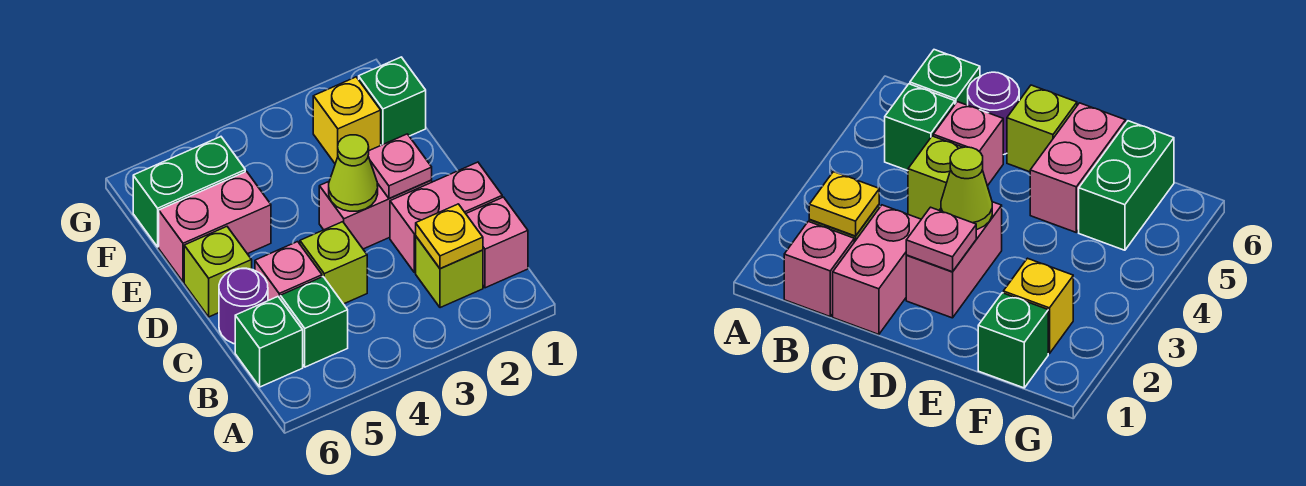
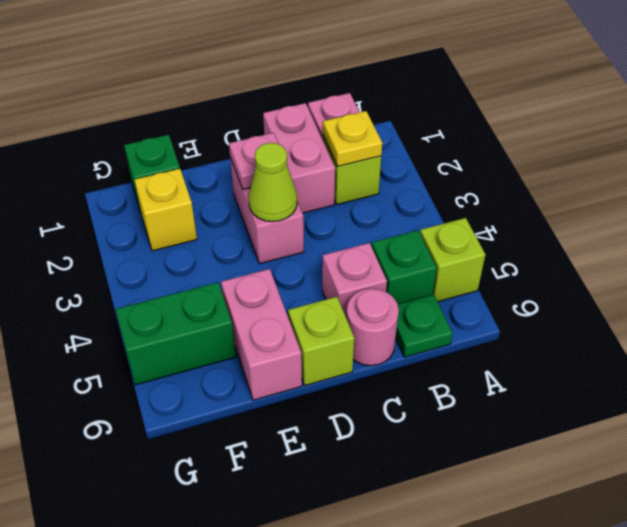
green brick B6 level 1 -> green plate B6 level 1
lime brick C4 level 1 -> lime brick A5 level 1
purple round brick C6 level 1 -> pink round brick C6 level 1
green brick F5:F6 level 1 -> green brick F5:G5 level 1

